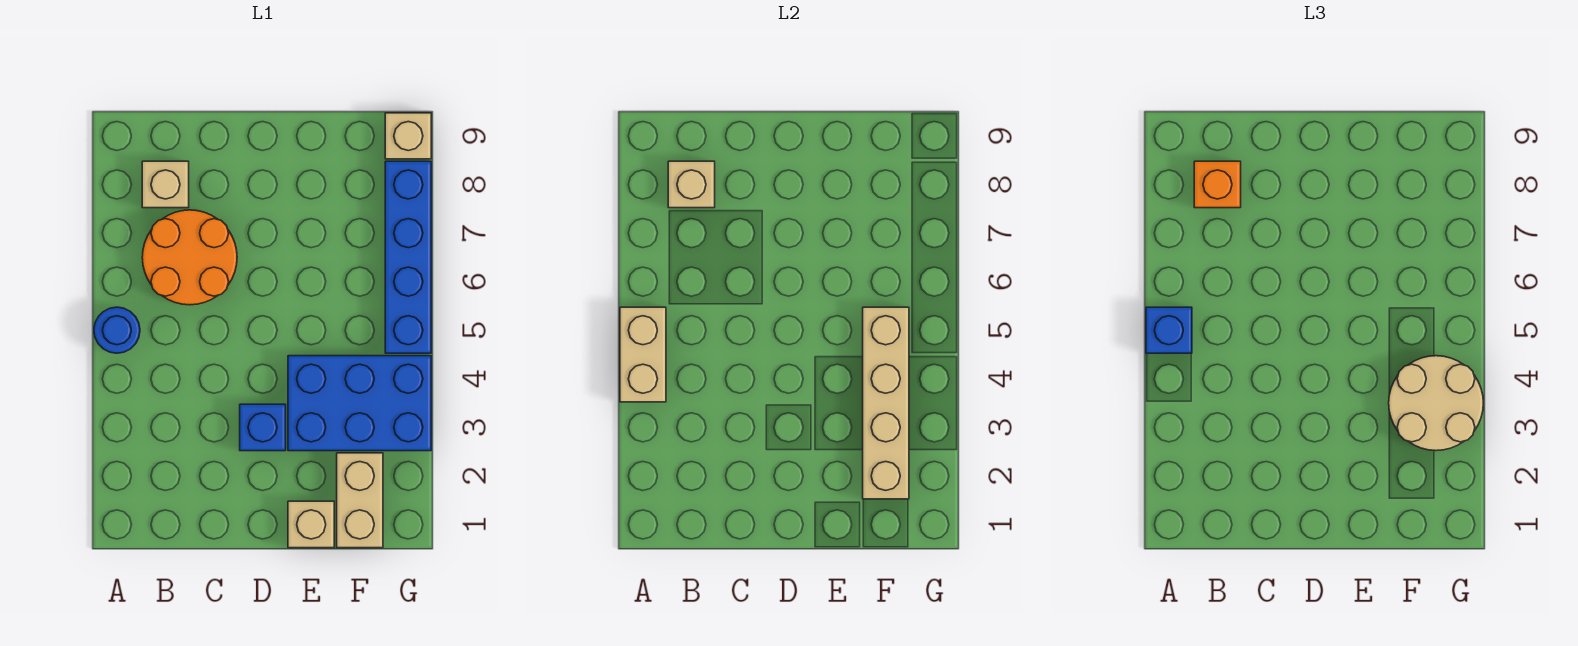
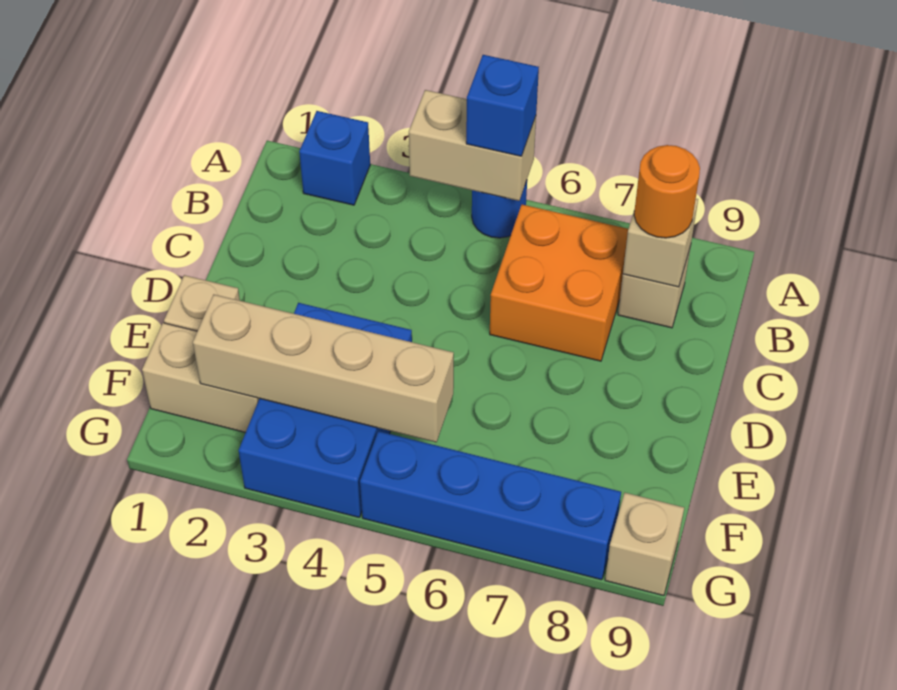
orange round brick B6:C7 level 1 -> orange brick B6:C7 level 1
orange brick B8 level 3 -> orange round brick B8 level 3
blue brick D3 level 1 -> blue brick A2 level 1
tan round brick F3:G4 level 3 -> none

